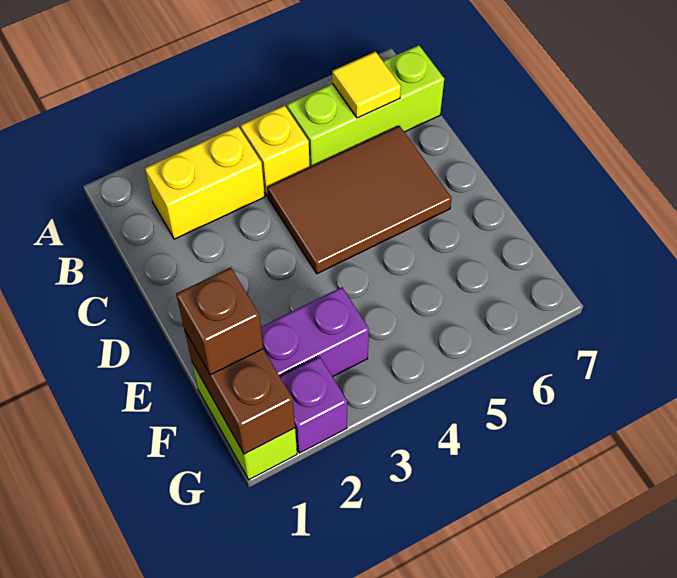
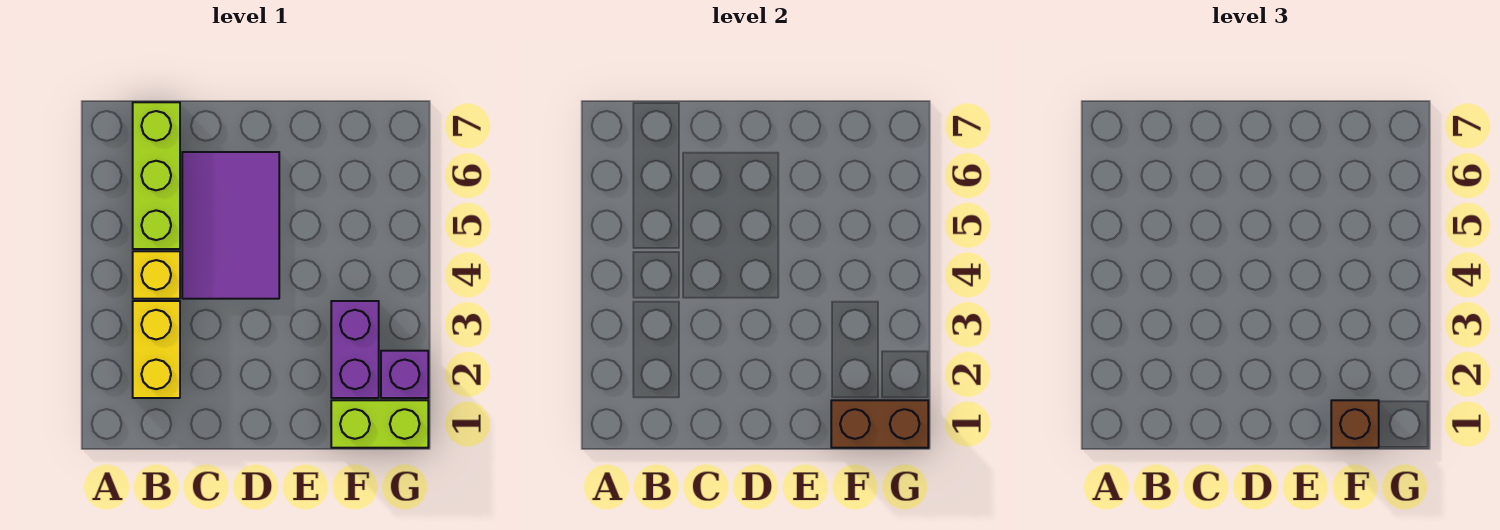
yellow tile B6 level 2 -> none
brown tile C4:D6 level 1 -> purple tile C4:D6 level 1

